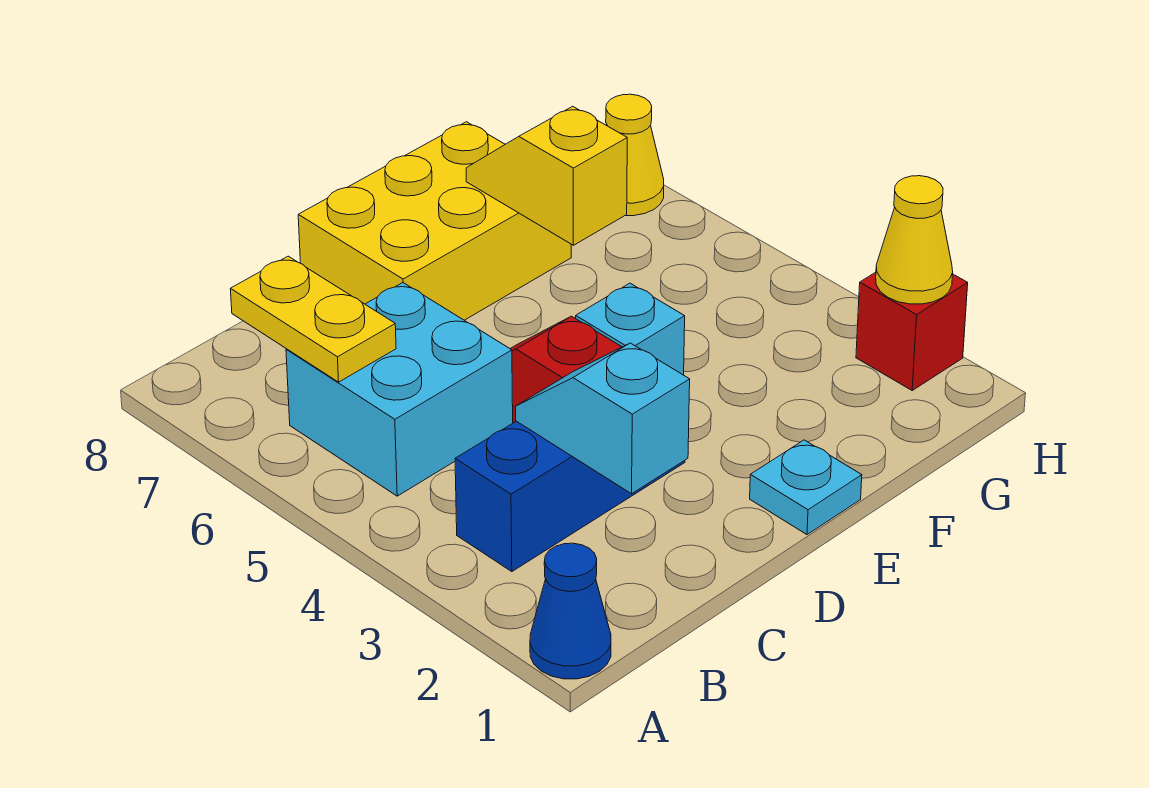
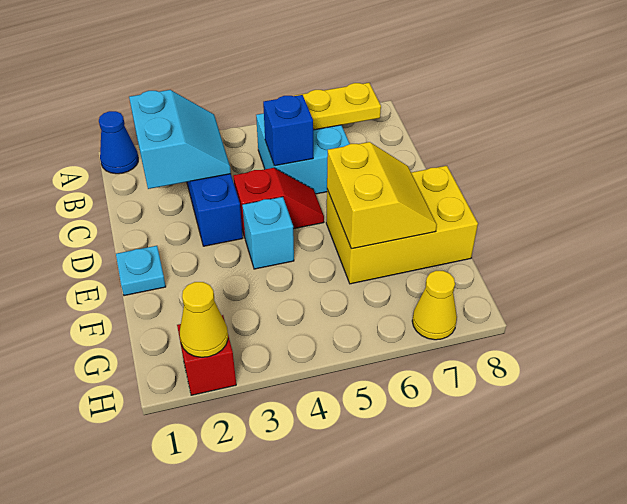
cyan slope C2:C3 level 2 top 2 -> cyan slope B2:C3 level 2 top 2
none -> blue brick C5 level 2
yellow brick D7:F8 level 1 -> yellow brick E6:F8 level 1
yellow slope F6:F7 level 2 top 6 -> yellow slope E6:F7 level 2 top 6

